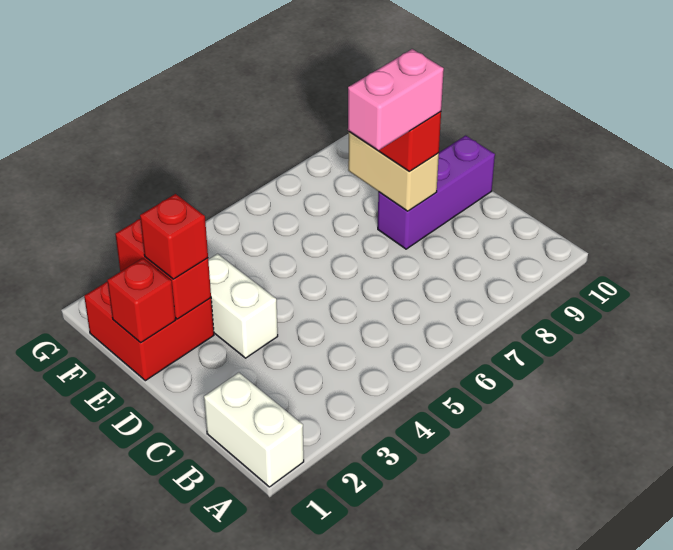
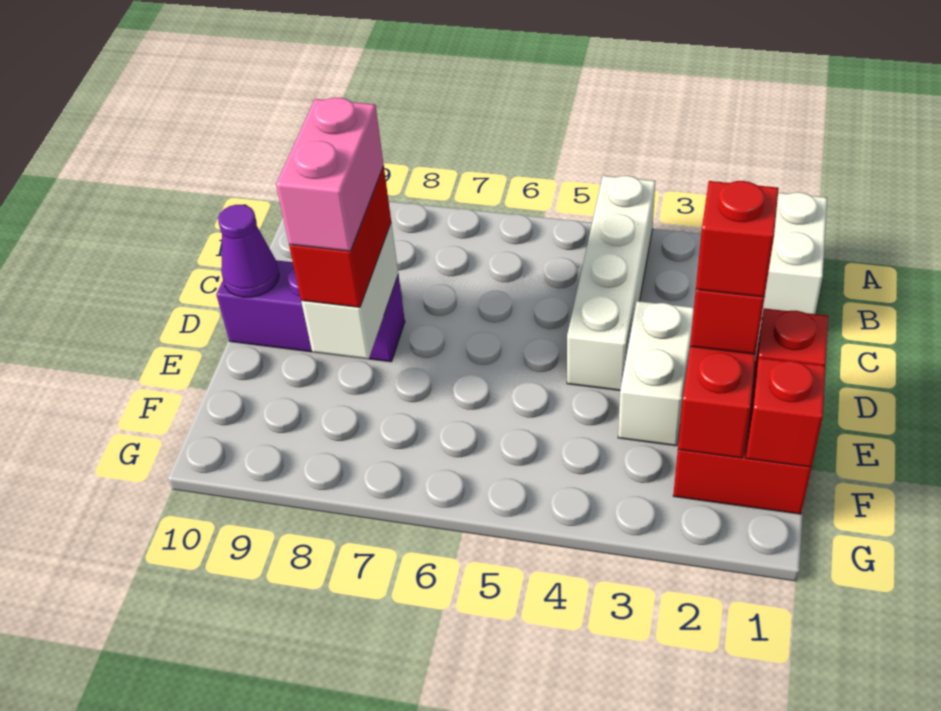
none -> white brick A4:D4 level 1
pink brick D7:D8 level 4 -> pink brick D8:E8 level 4
tan brick D8:E8 level 2 -> white brick D8:E8 level 2
none -> purple cone D10 level 2
none -> red brick E2 level 4
none -> red brick F1 level 2

